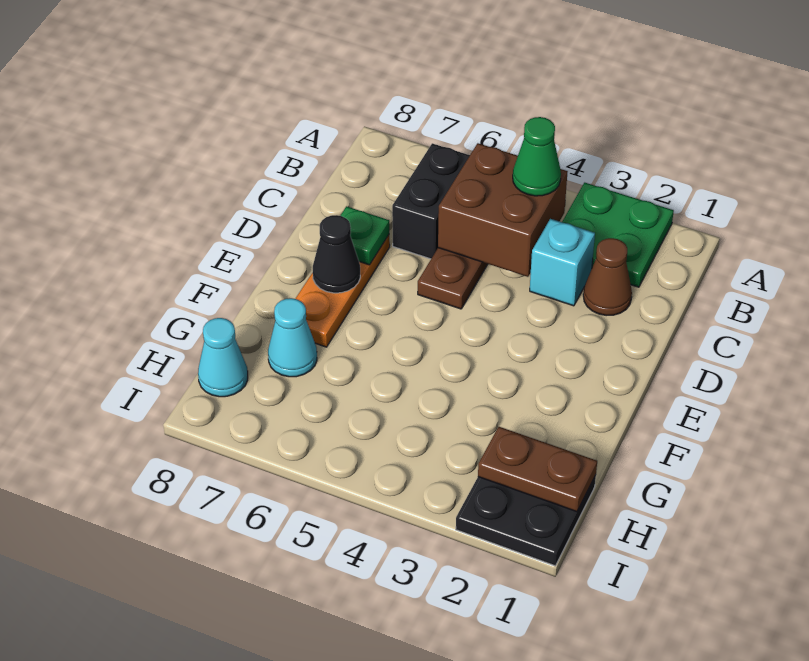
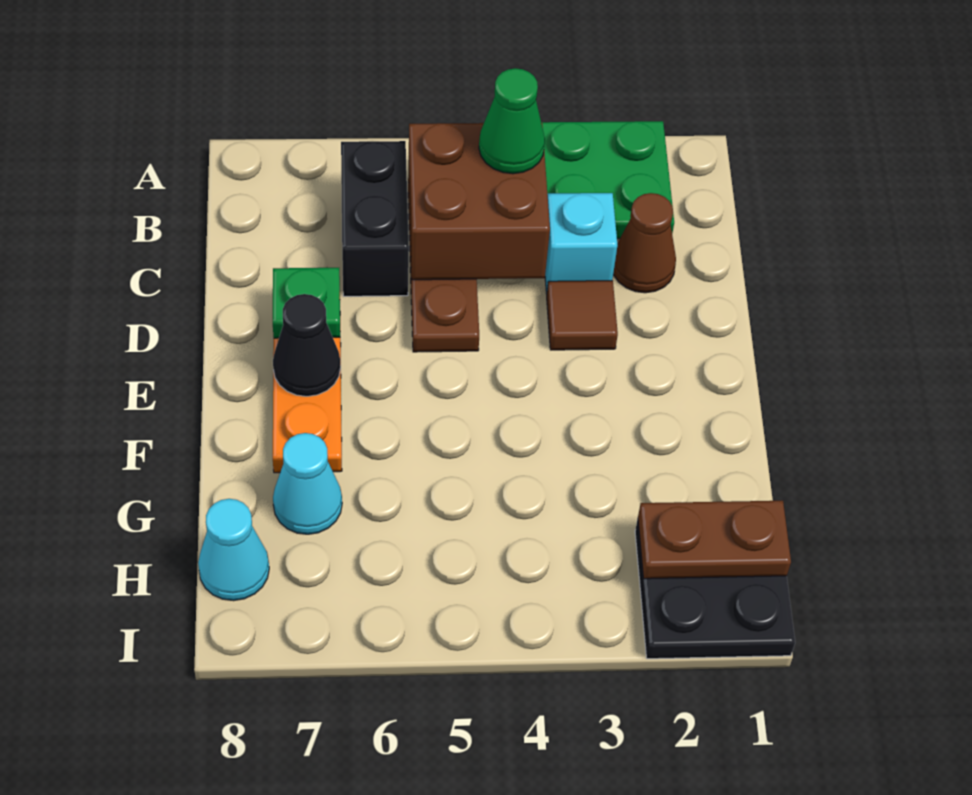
none -> brown tile D3 level 1

